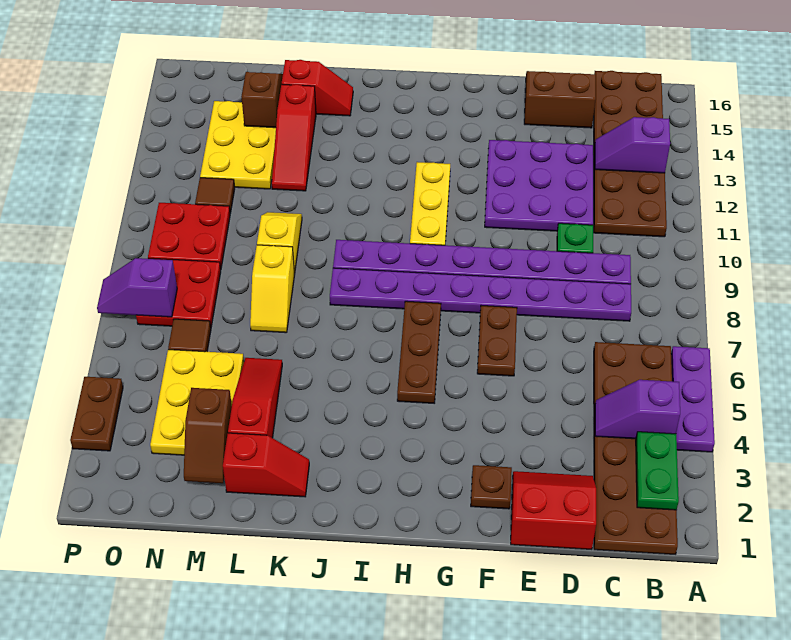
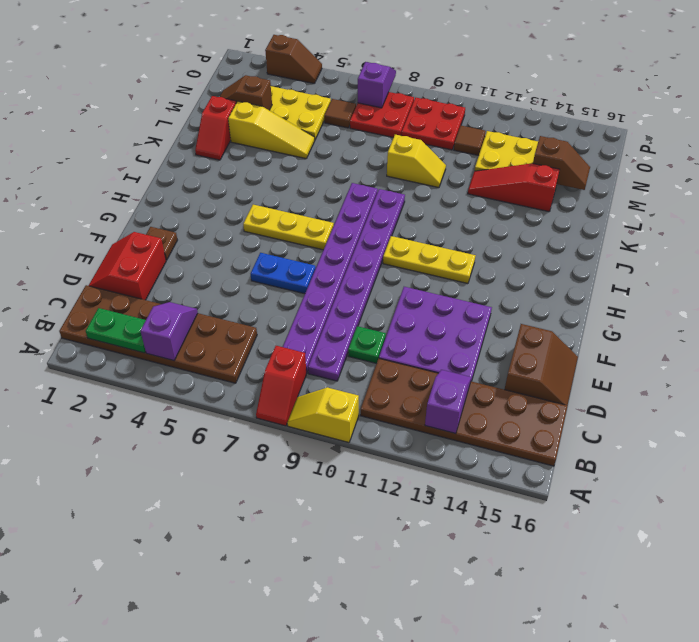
purple plate A4:A6 level 1 -> none
red slope D1:E2 level 1 top 1 -> red slope D1:E2 level 1 top 2
brown plate F6:F7 level 1 -> blue plate F6:F7 level 1
brown plate H5:H7 level 1 -> yellow plate H5:H7 level 1
red slope K15:L15 level 1 top L -> red slope A8:B8 level 1 top B
red slope L3:L5 level 1 top 3 -> yellow slope L3:L5 level 1 top 3
yellow slope L7:L8 level 1 top 8 -> yellow slope A9:A10 level 1 top 10
brown plate P3:P4 level 1 -> brown slope P3:P4 level 1 top 3

